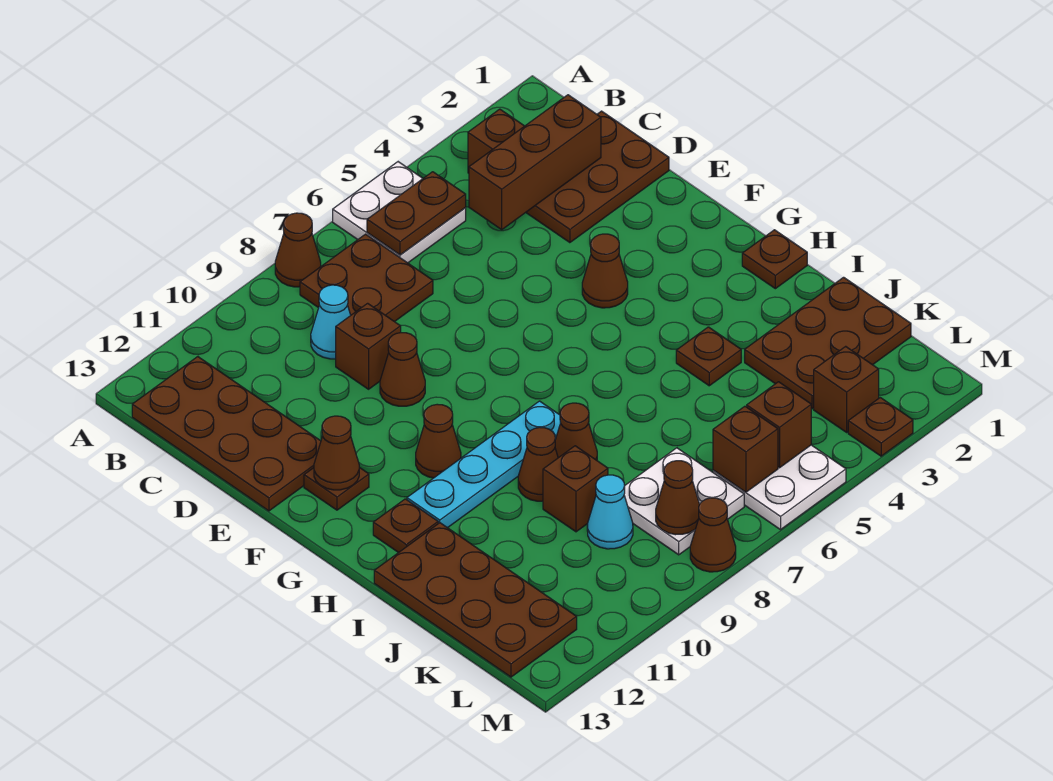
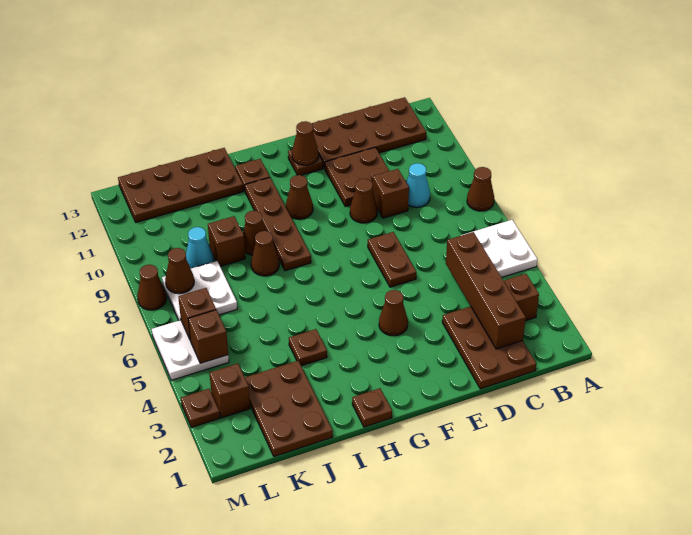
brown plate B5:B6 level 2 -> brown plate E6:E7 level 1
brown plate B7:C8 level 1 -> brown plate D10:E11 level 1
brown brick C2:C4 level 2 -> brown brick C2:C5 level 2
cyan plate H8:H11 level 1 -> brown plate H8:H11 level 1

